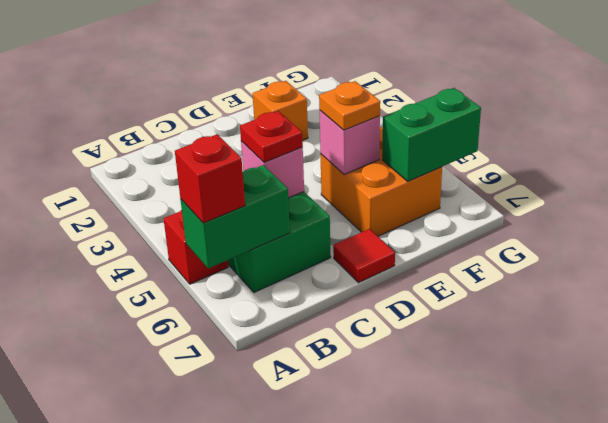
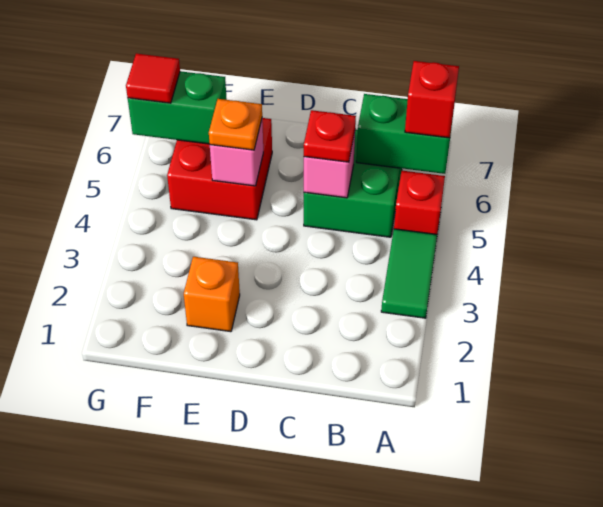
none -> green tile A3:A4 level 1
red tile D7 level 1 -> red tile G6 level 3
orange brick E5:F6 level 1 -> red brick E5:F6 level 1

